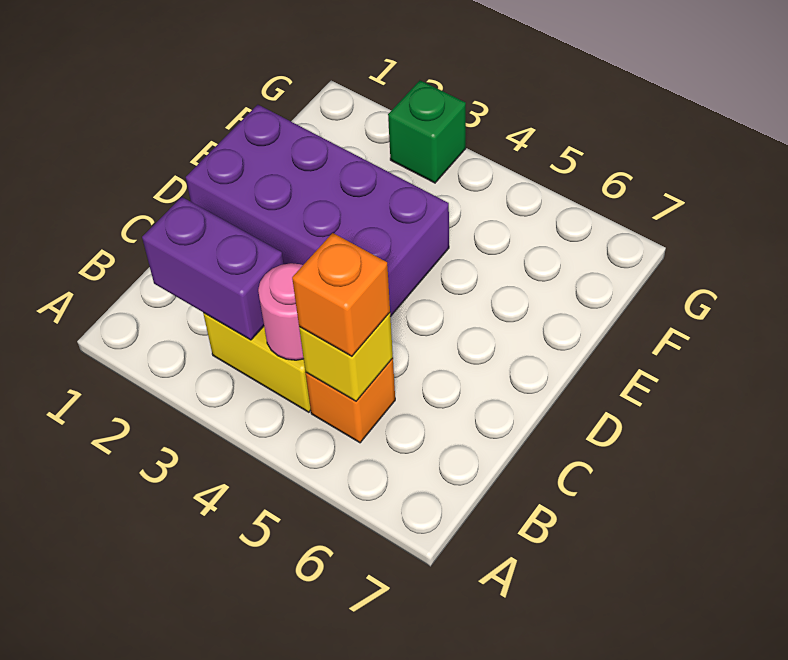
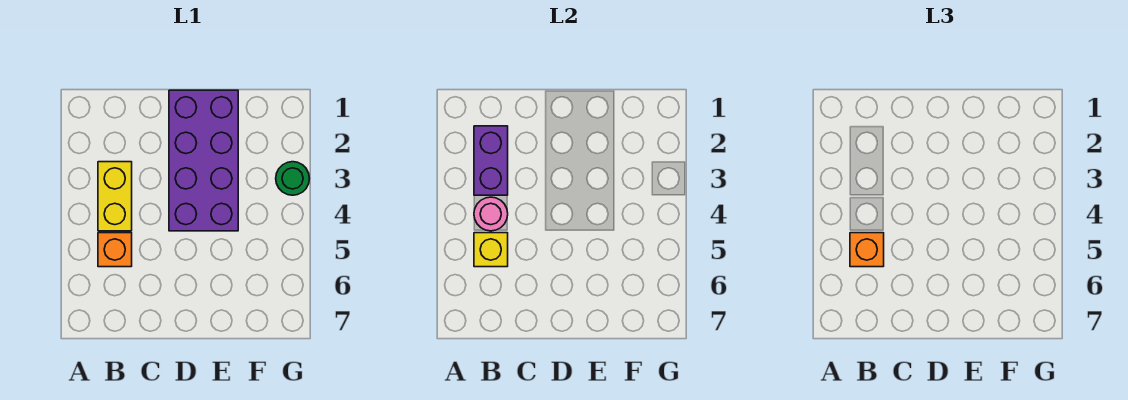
green brick G3 level 1 -> green round brick G3 level 1

